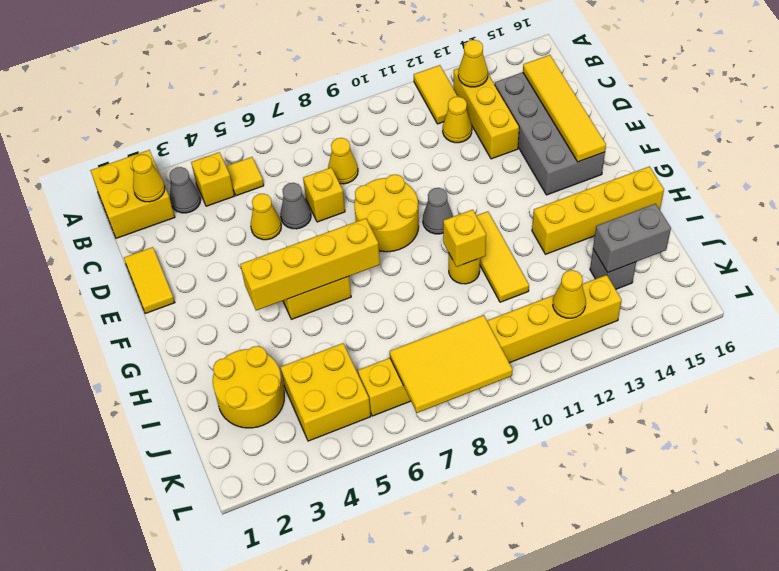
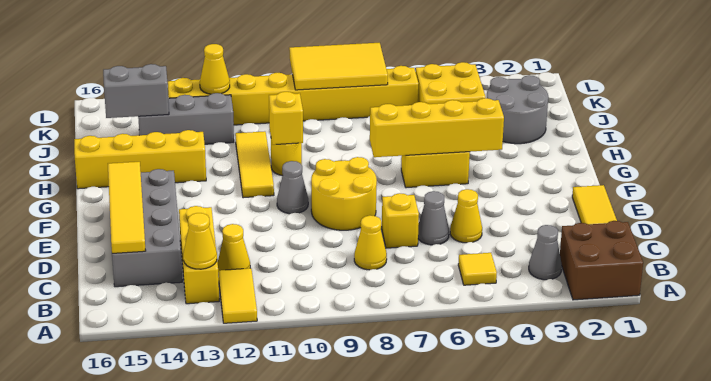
yellow brick A1:B2 level 1 -> brown brick A1:B2 level 1
yellow cone B2 level 2 -> none
yellow brick B4 level 1 -> none
yellow round brick I2:J3 level 1 -> grey round brick I2:J3 level 1
grey brick J14 level 1 -> grey brick J12:J14 level 1

